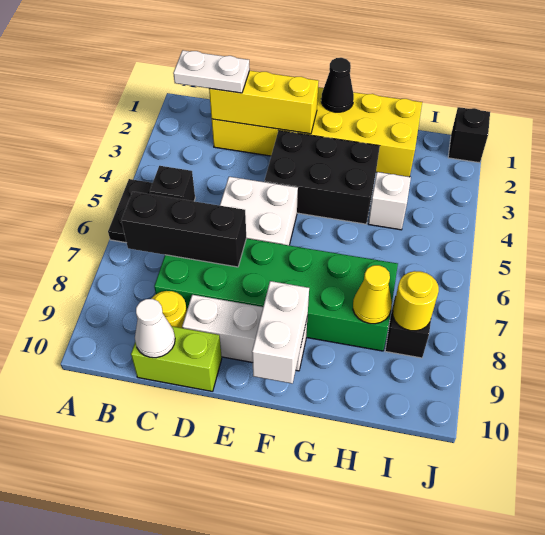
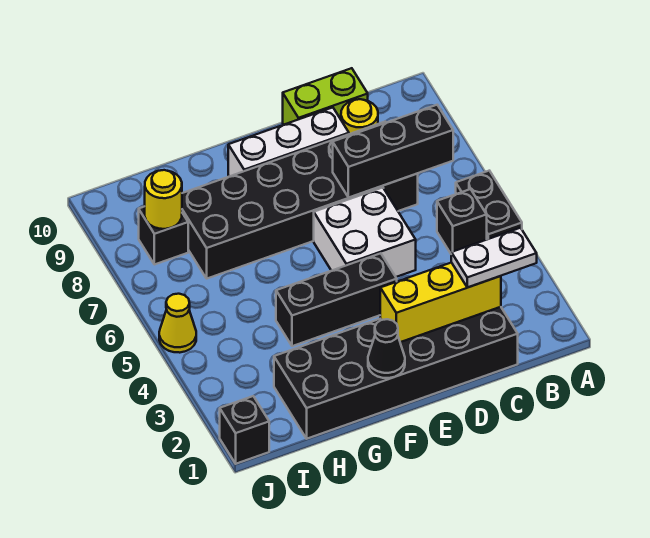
yellow brick C1:H2 level 1 -> black brick C1:H2 level 1
green brick C7:H8 level 1 -> black brick C7:H8 level 1
white cone C10 level 2 -> none
black brick E3:G4 level 1 -> black brick E4:G4 level 1
white brick F9:F10 level 2 -> none
white brick H4 level 1 -> none
yellow cone H8 level 2 -> yellow cone J5 level 1

